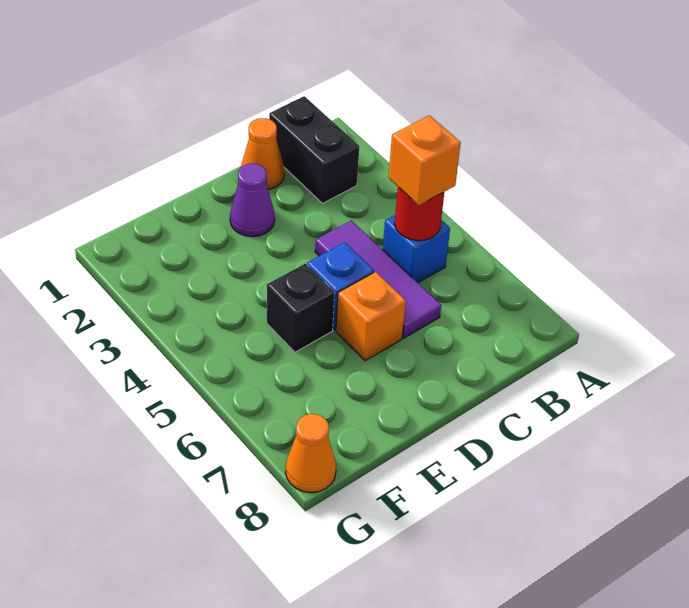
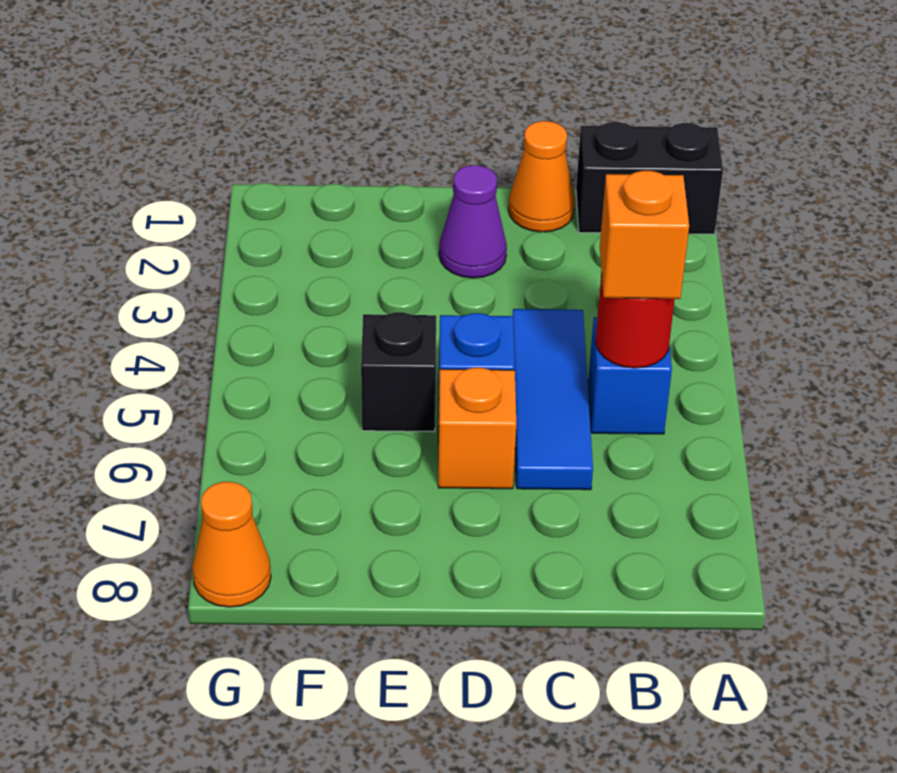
black brick B1:B2 level 1 -> black brick A1:B1 level 1
purple tile C4:C6 level 1 -> blue tile C4:C6 level 1

